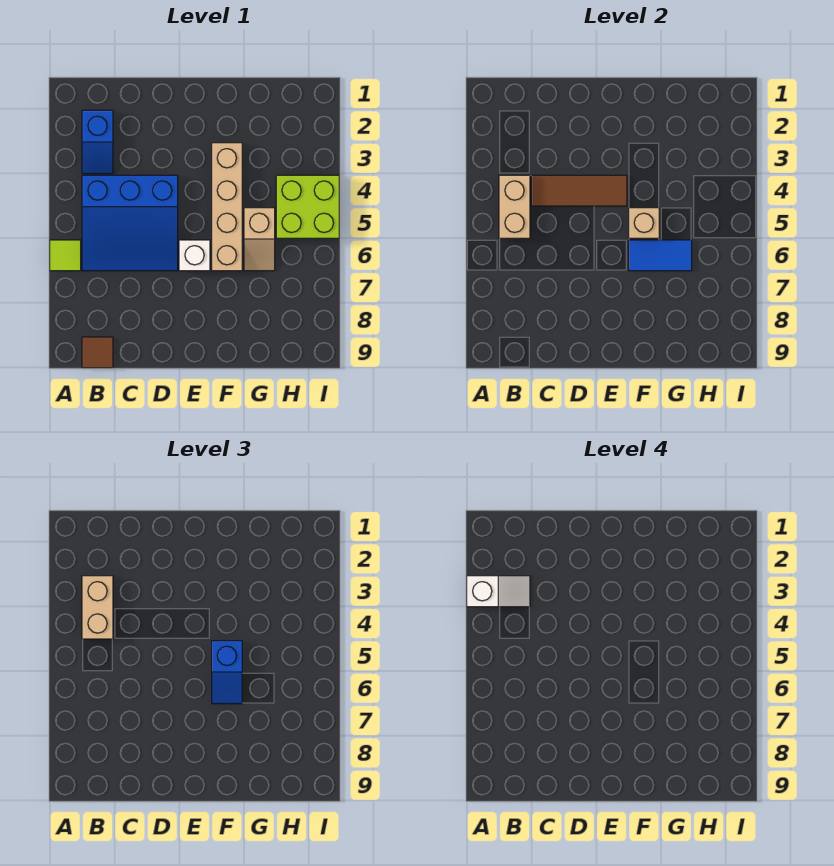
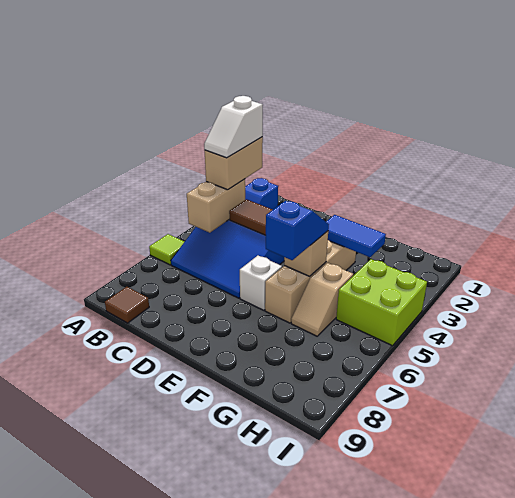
white slope A3:B3 level 4 top A -> white slope B3:B4 level 4 top 3
blue slope F5:F6 level 3 top 5 -> blue slope F5:F6 level 3 top 6
blue tile F6:G6 level 2 -> blue tile F3:G3 level 2

